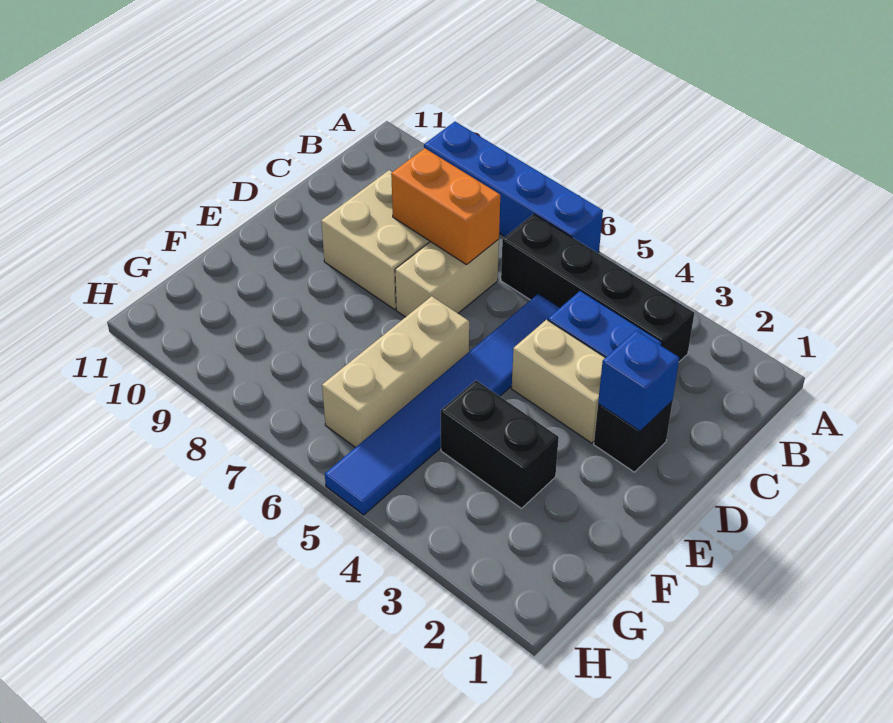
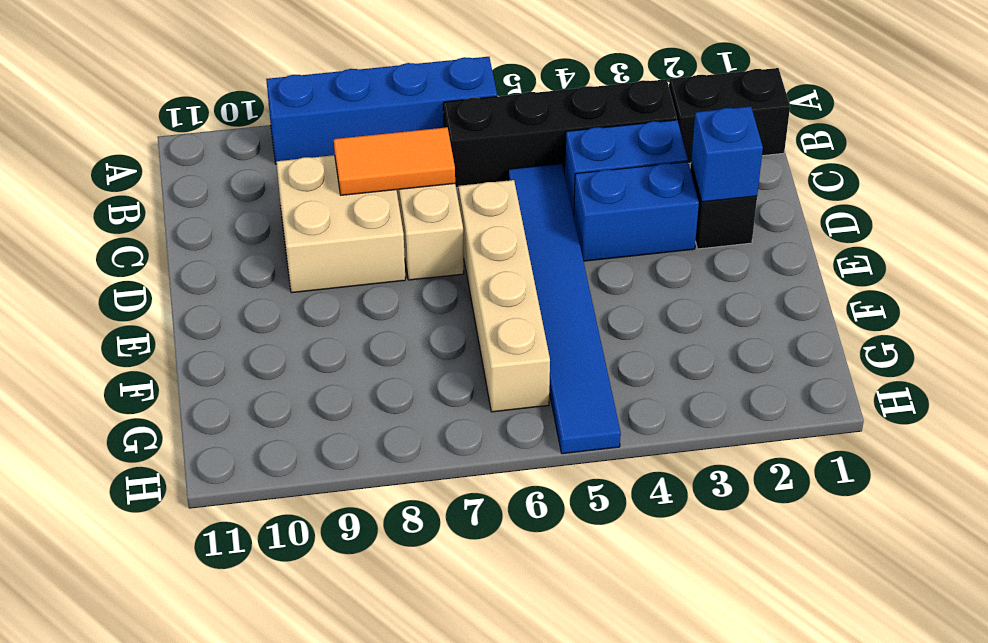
orange brick C7:C8 level 2 -> orange tile C7:C8 level 2
tan brick D3:D4 level 1 -> blue brick D3:D4 level 1
tan brick E6:G6 level 1 -> tan brick D6:G6 level 1
black brick F3:F4 level 1 -> black brick B1:B2 level 1

